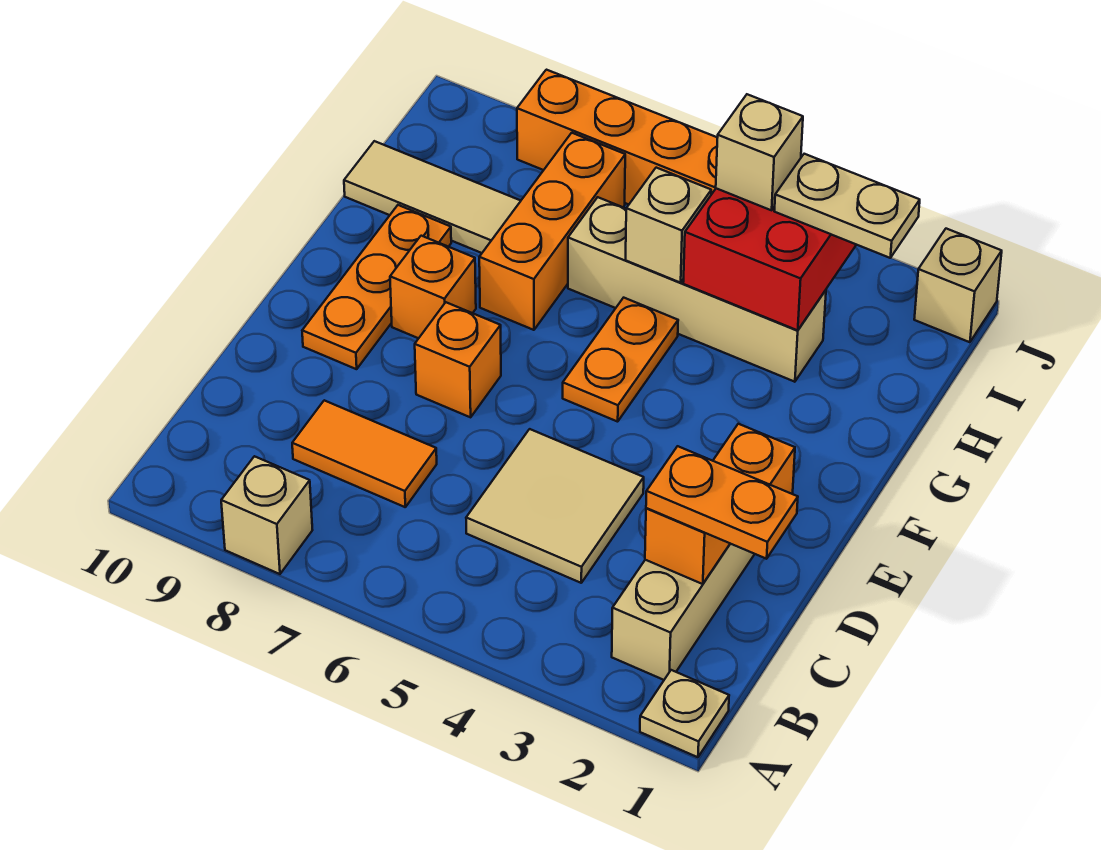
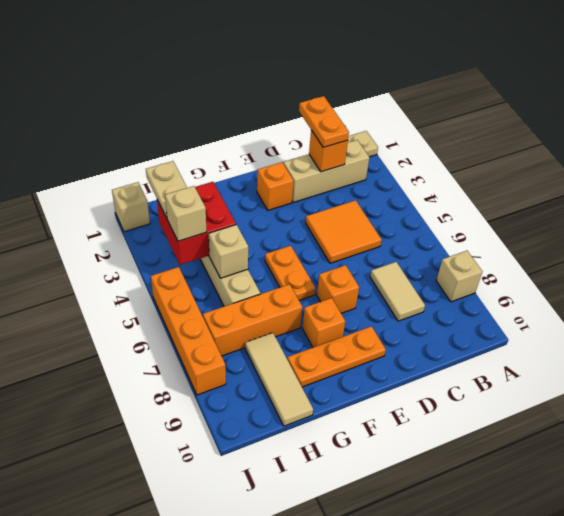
tan tile C4:D5 level 1 -> orange tile C4:D5 level 1
orange tile C7:C8 level 1 -> tan tile C7:C8 level 1
orange plate F5:G5 level 1 -> orange plate F5:F6 level 1

